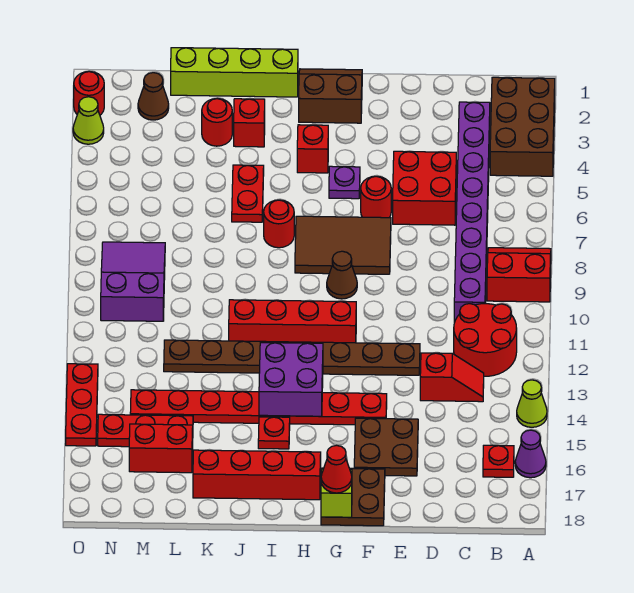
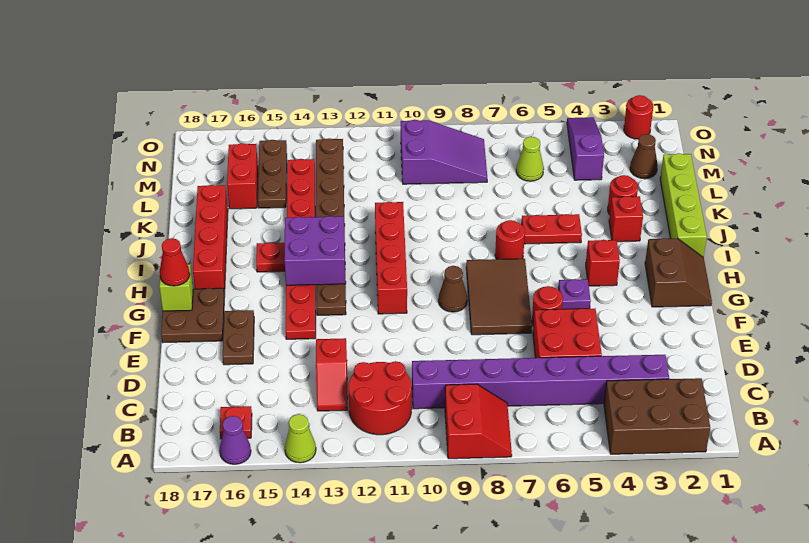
brown plate E12:L12 level 1 -> brown plate G13:N13 level 1
brown plate E15:F16 level 1 -> brown plate E16:F16 level 1
red plate L15:N15 level 1 -> brown plate L15:N15 level 1
none -> purple slope M4:O4 level 1 top M
lime cone O3 level 1 -> lime cone M6 level 1
red plate O13:O15 level 1 -> none

